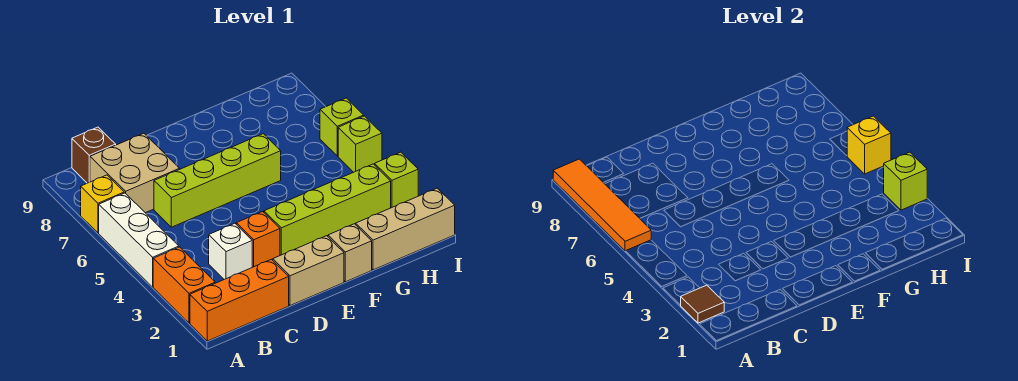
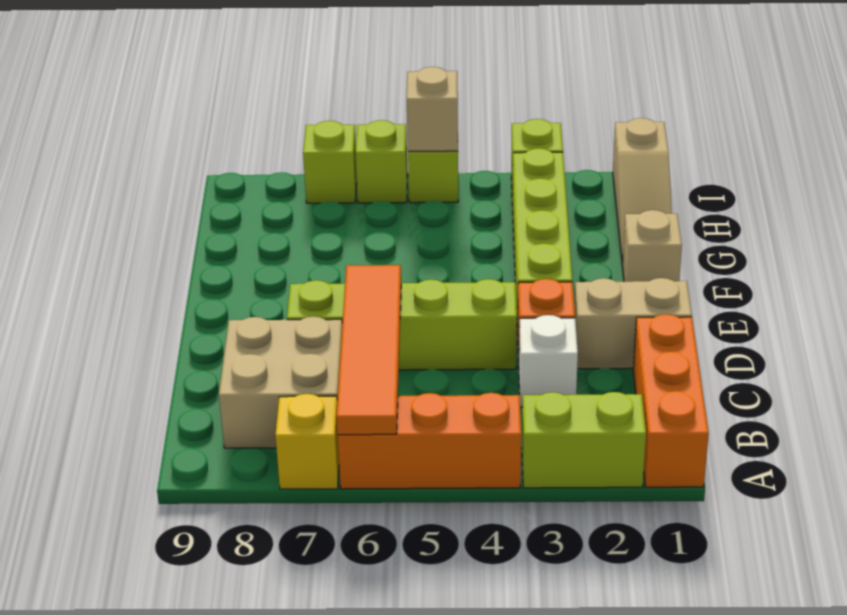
orange brick A2:A3 level 1 -> lime brick A2:A3 level 1
brown tile A2 level 2 -> none
white brick A4:A6 level 1 -> orange brick A4:A6 level 1
orange tile A6:A9 level 2 -> orange tile A6:D6 level 2
brown brick B9 level 1 -> none
lime brick C6:F6 level 1 -> lime brick D4:D7 level 1
tan brick D1:E1 level 1 -> tan brick D1:D2 level 1
tan brick G1:I1 level 1 -> tan slope G1:I1 level 1 top I
lime brick I3 level 2 -> lime brick I7 level 1
yellow brick I5 level 2 -> tan brick I5 level 2

